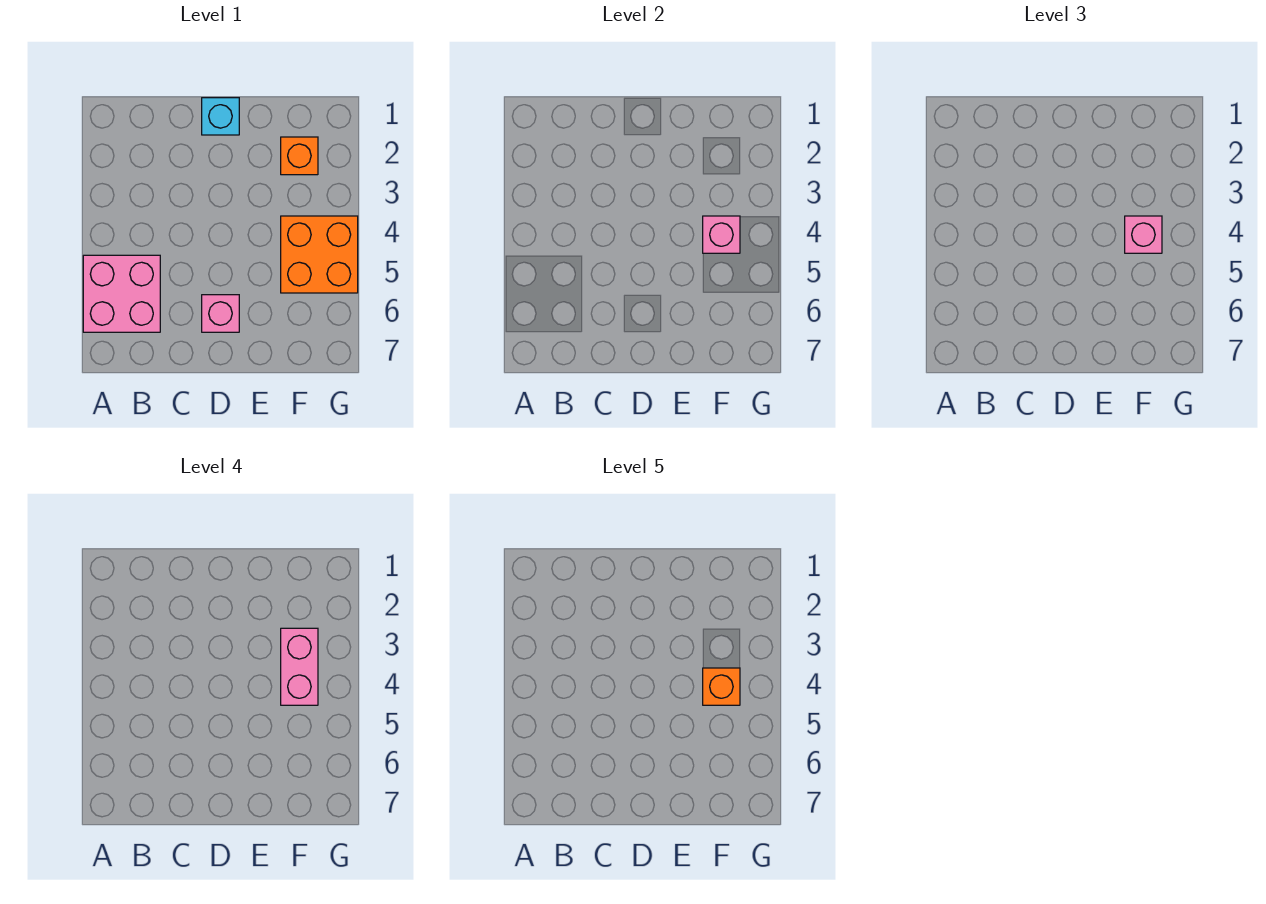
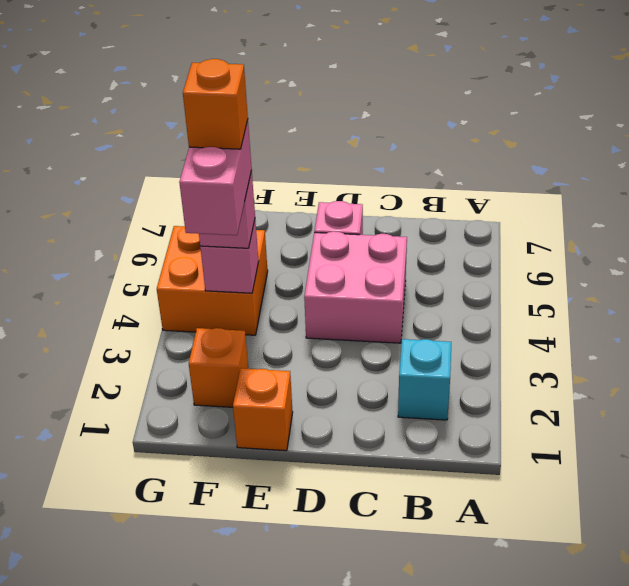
pink brick A5:B6 level 1 -> pink brick C4:D5 level 1
cyan brick D1 level 1 -> cyan brick B2 level 1
none -> orange brick E1 level 1

